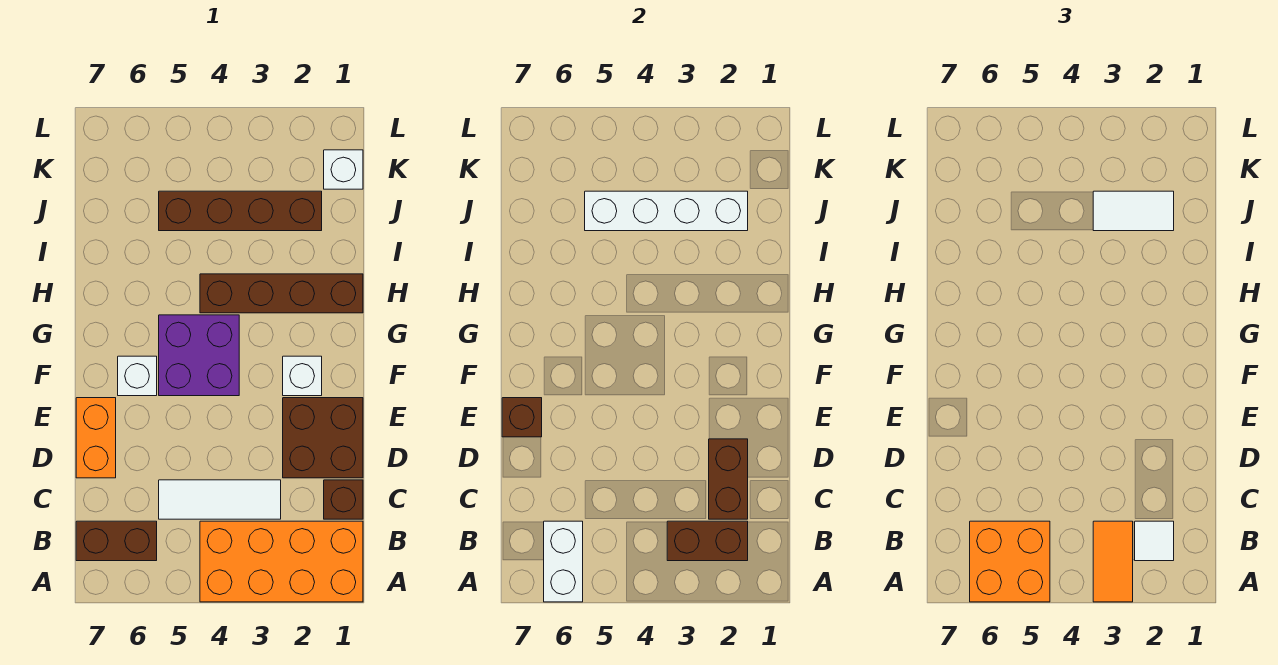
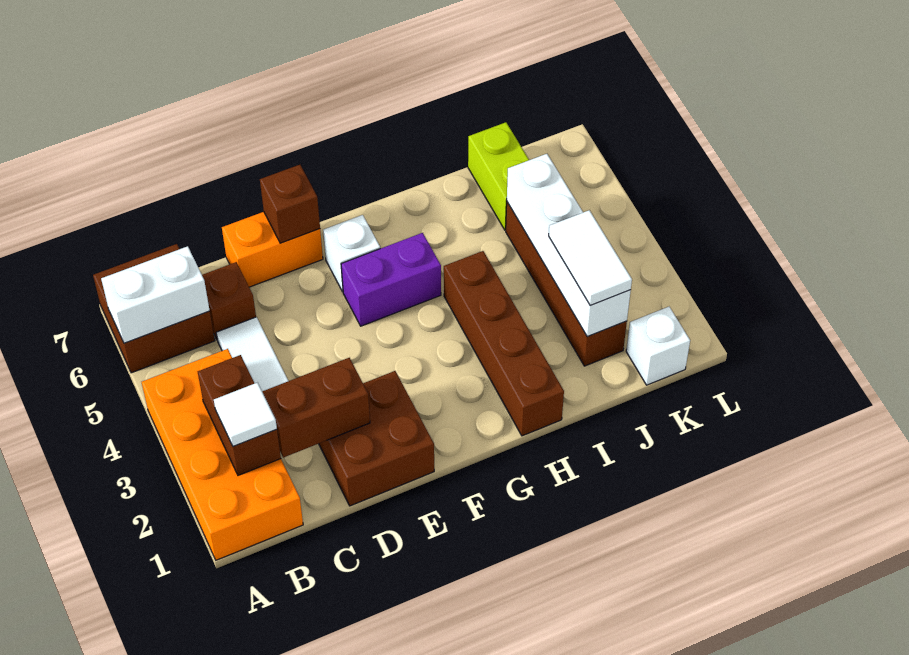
orange tile A3:B3 level 3 -> none
orange brick A5:B6 level 3 -> none
brown brick B6:B7 level 1 -> brown brick A6:B7 level 1
brown brick C1 level 1 -> brown brick C6 level 1
white brick F2 level 1 -> none
purple brick F4:G5 level 1 -> purple brick F5:G5 level 1
none -> lime brick J6:J7 level 1

